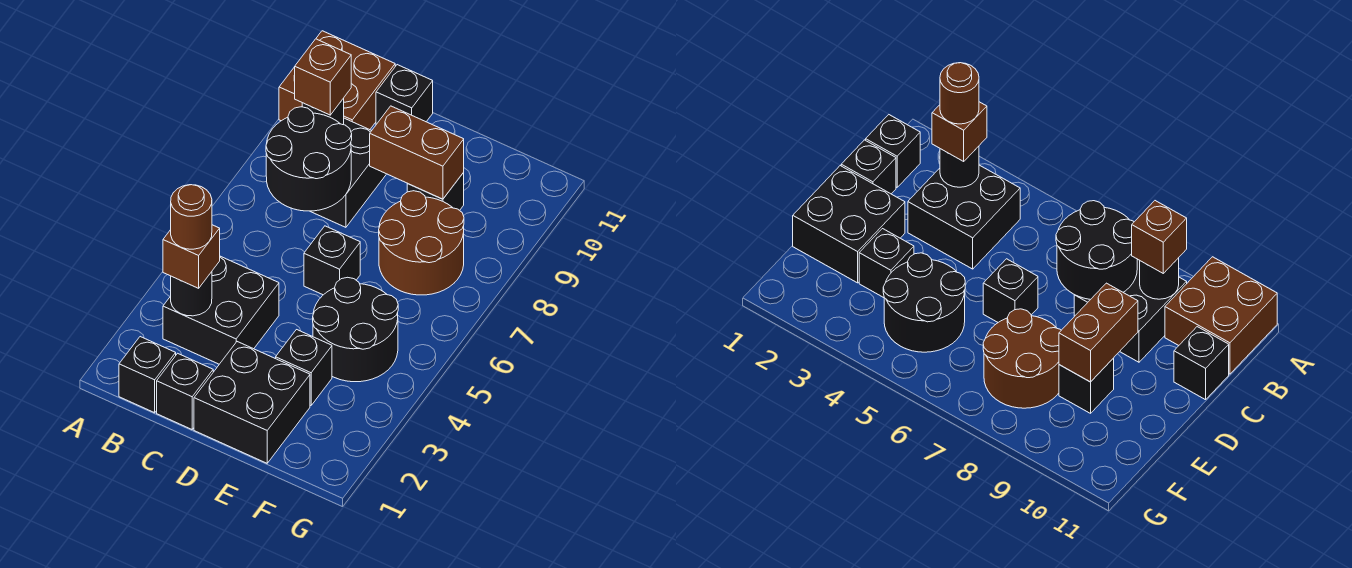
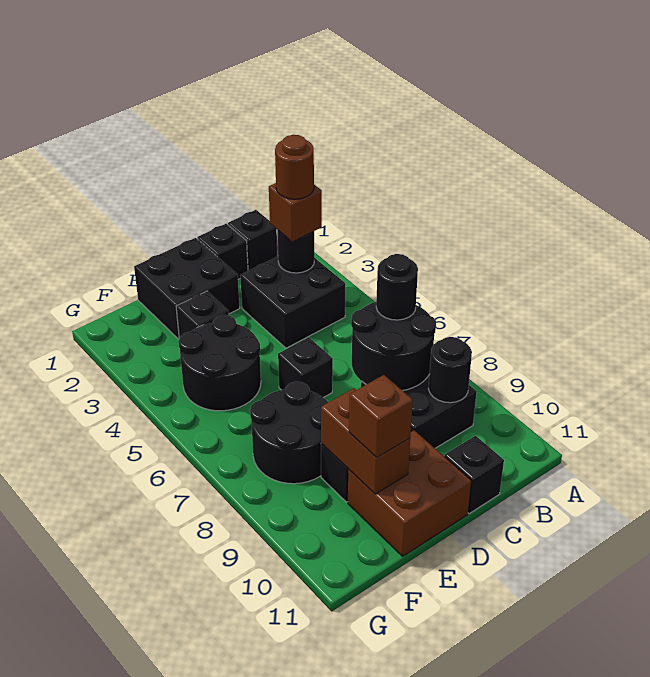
brown brick A10:B11 level 1 -> brown brick D10:E11 level 1
none -> black round brick B7 level 3
brown brick B9 level 3 -> brown brick E10 level 3
brown brick D9:E9 level 2 -> brown brick E9:E10 level 2
brown round brick E7:F8 level 1 -> black round brick E7:F8 level 1

